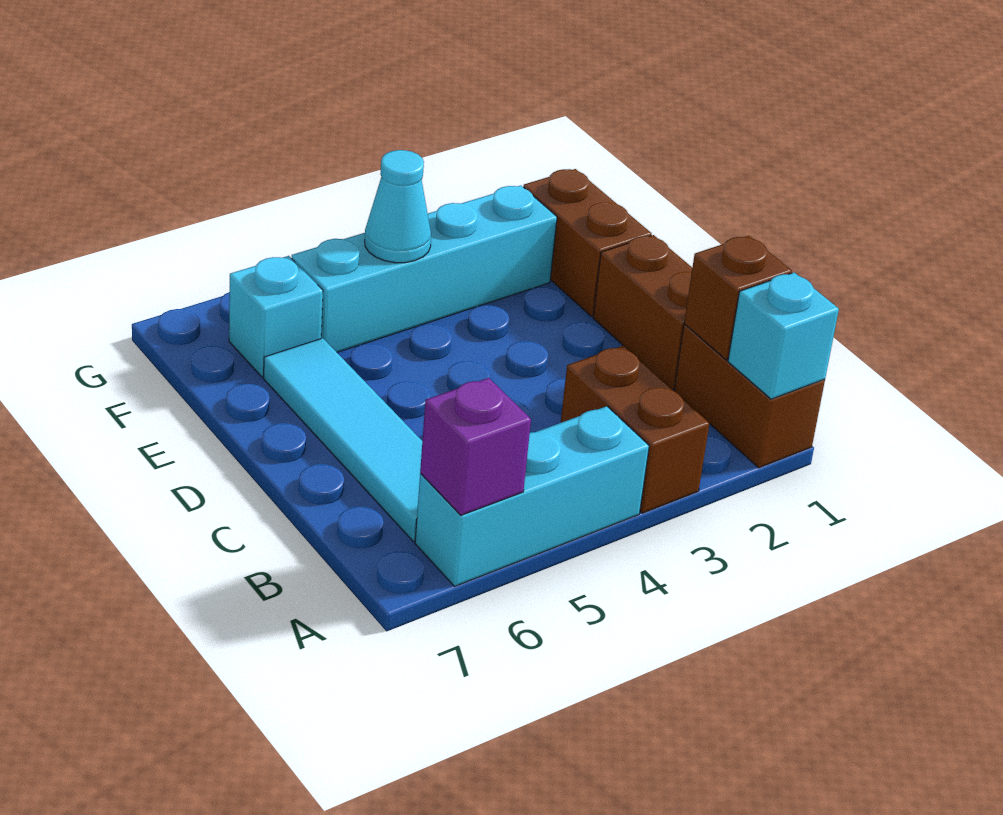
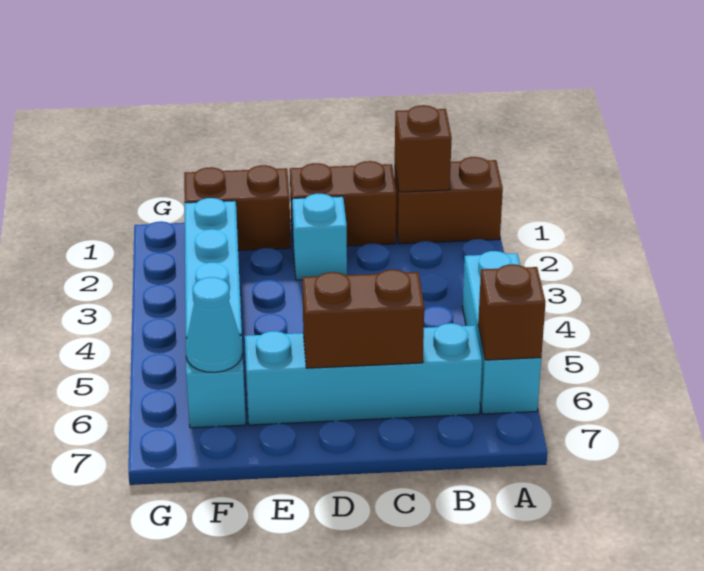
cyan brick A1 level 2 -> cyan brick D2 level 1
brown brick A3:B3 level 1 -> brown brick C6:D6 level 2
purple brick A6 level 2 -> brown brick A6 level 2
cyan tile B6:E6 level 1 -> cyan brick B6:E6 level 1
cyan cone F4 level 2 -> cyan cone F6 level 2

